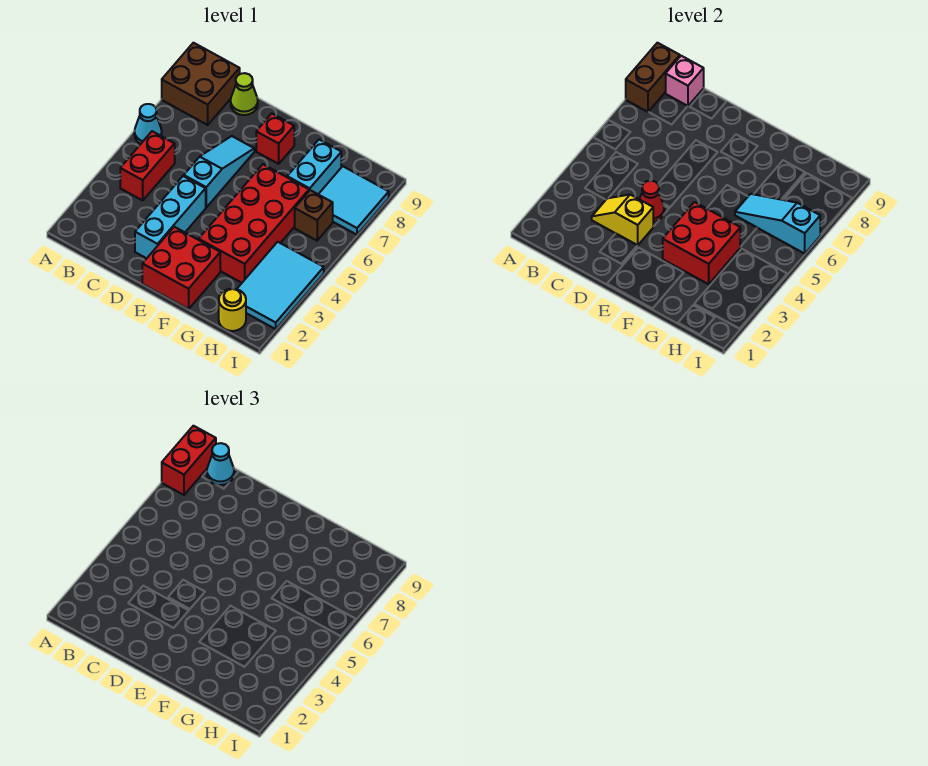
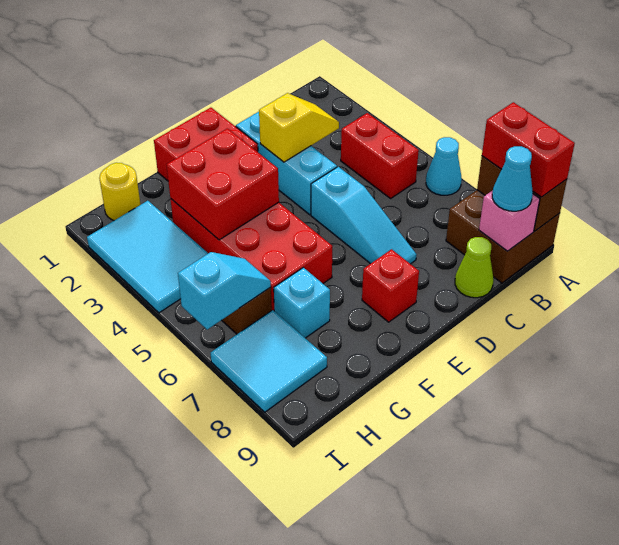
red cone D4 level 2 -> none
cyan slope G6:I6 level 2 top I -> cyan slope H6:I6 level 2 top I
cyan brick G7:G8 level 1 -> cyan brick G7 level 1

